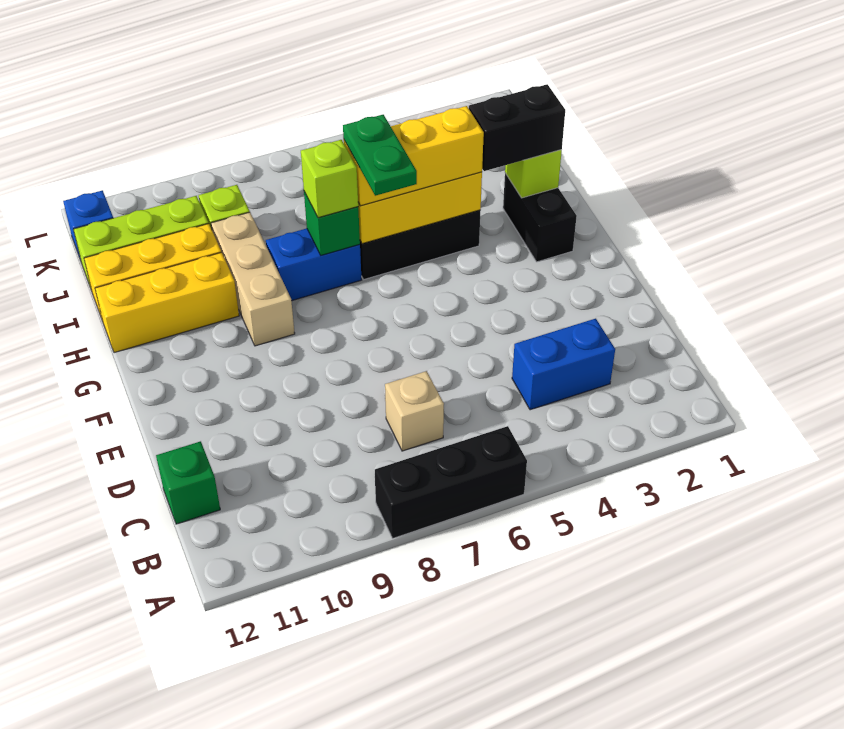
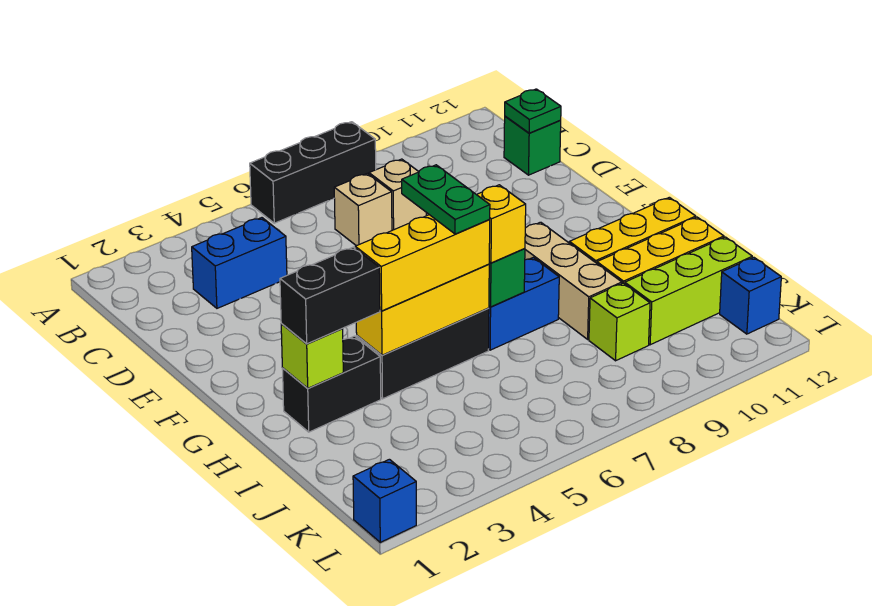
none -> tan brick C8 level 1
none -> green plate C12 level 2
black brick G2:H2 level 1 -> black brick H2:H3 level 1
lime brick H7 level 3 -> yellow brick H7 level 3
none -> blue brick L1 level 1

